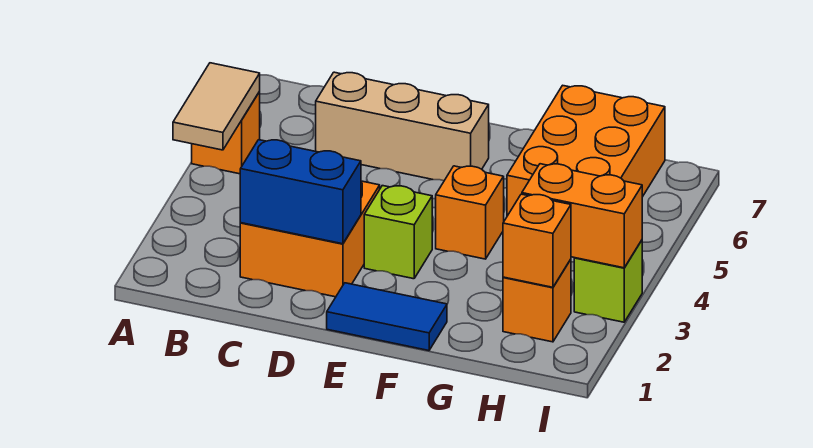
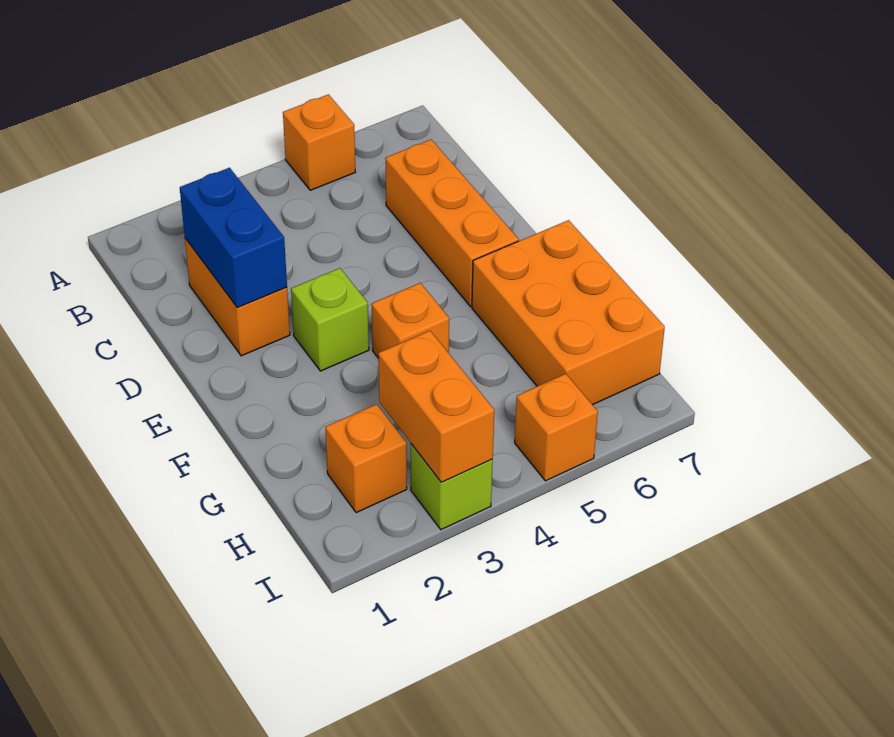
tan tile A4:A5 level 2 -> none
orange brick C2:D3 level 1 -> orange brick C2:D2 level 1
tan brick C6:E6 level 1 -> orange brick C6:E6 level 1
blue tile E1:F1 level 1 -> none
orange brick G5:H7 level 1 -> orange brick F6:H7 level 1
orange brick H2 level 2 -> orange brick I5 level 1

